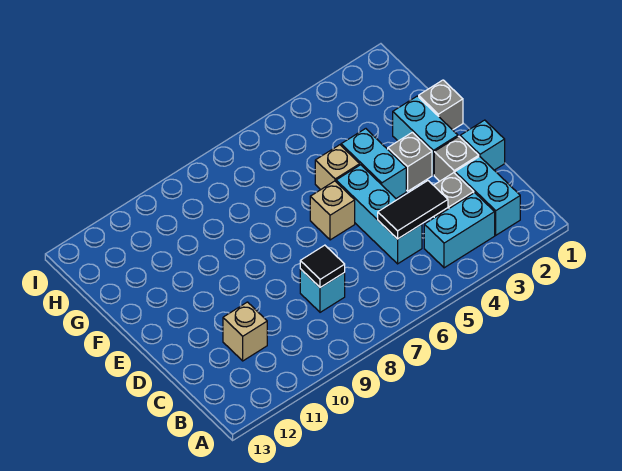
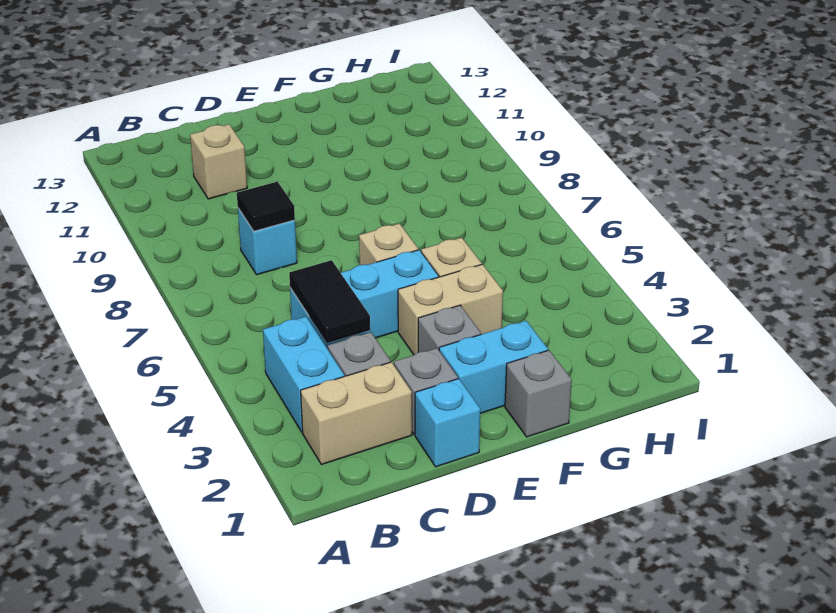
cyan brick B2:C2 level 1 -> tan brick B2:C2 level 1
cyan brick E4:F4 level 1 -> tan brick E4:F4 level 1

